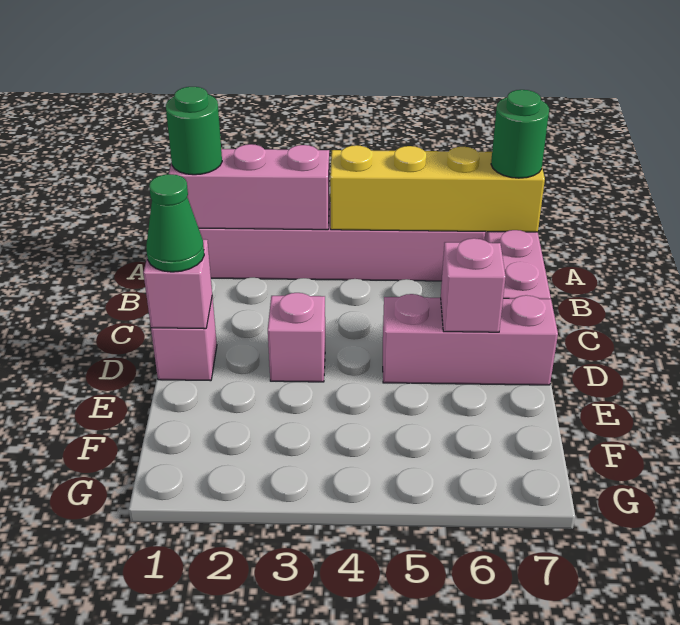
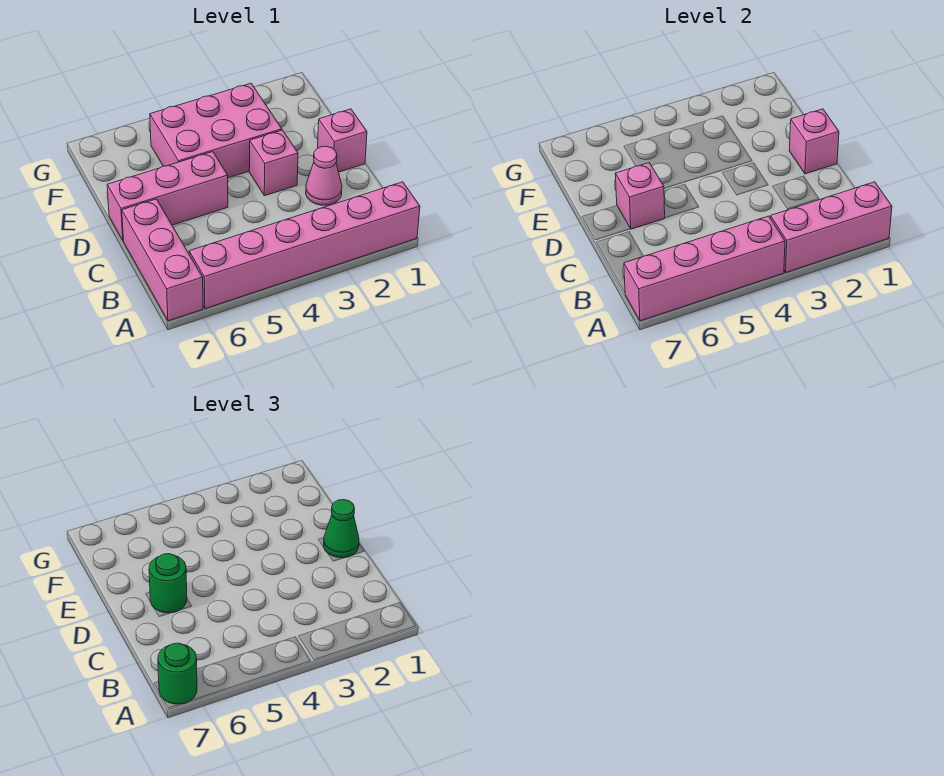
green round brick A1 level 3 -> green round brick D6 level 3
yellow brick A4:A7 level 2 -> pink brick A4:A7 level 2
none -> pink cone C2 level 1
none -> pink brick E3:F5 level 1

